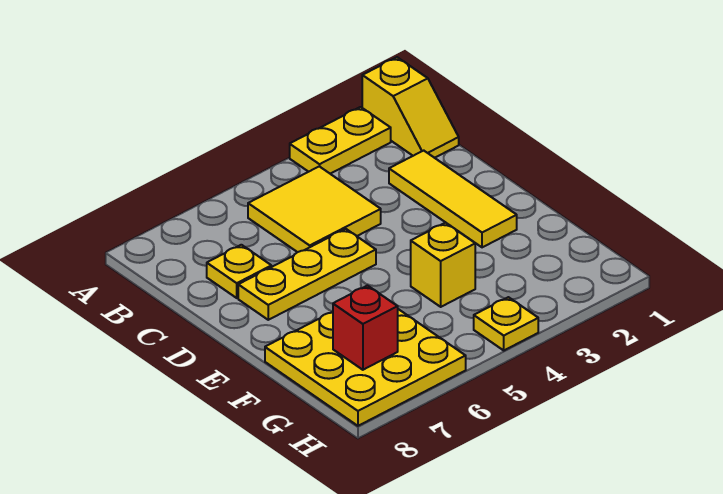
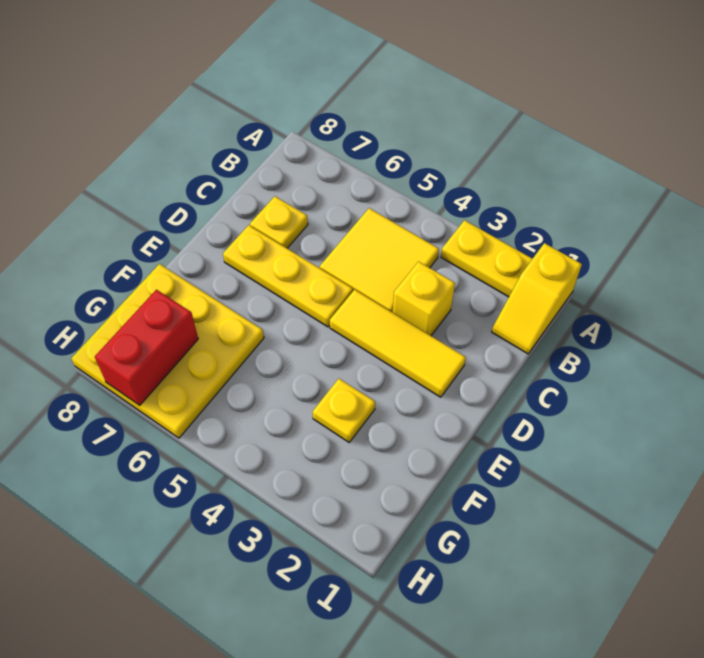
yellow tile C2:E2 level 1 -> yellow tile D2:D4 level 1
yellow brick F4 level 1 -> yellow brick C3 level 1
red brick G7 level 2 -> red brick G7:H7 level 2
yellow plate H4 level 1 -> yellow plate F3 level 1

